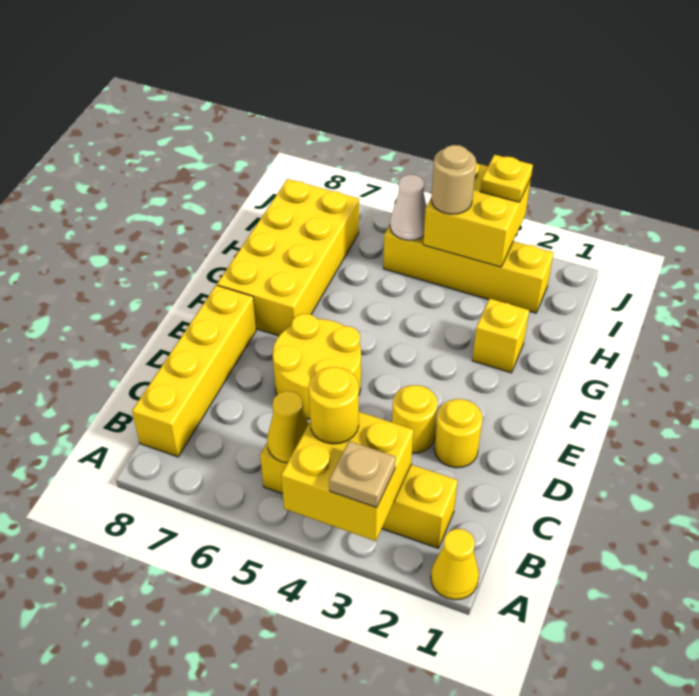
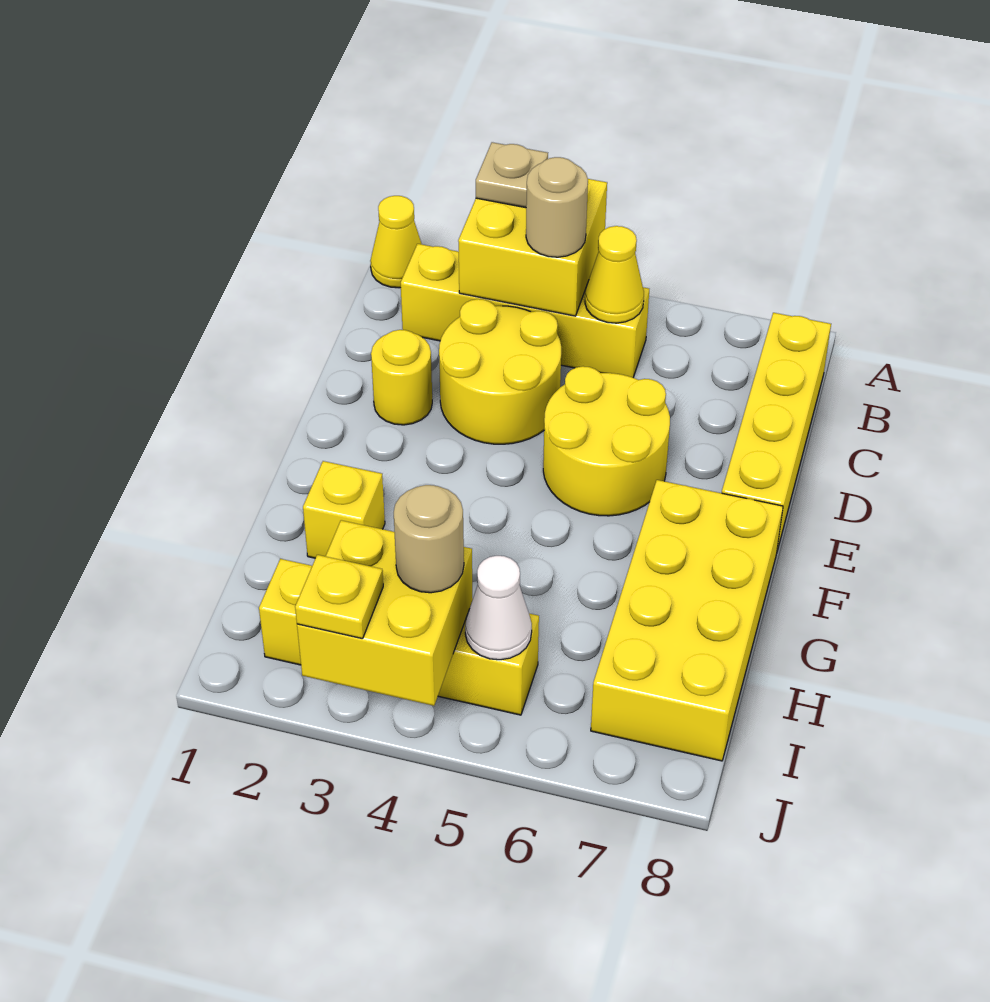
yellow round brick B4 level 3 -> tan round brick B4 level 3
yellow round brick D3 level 1 -> yellow round brick C3:D4 level 1

